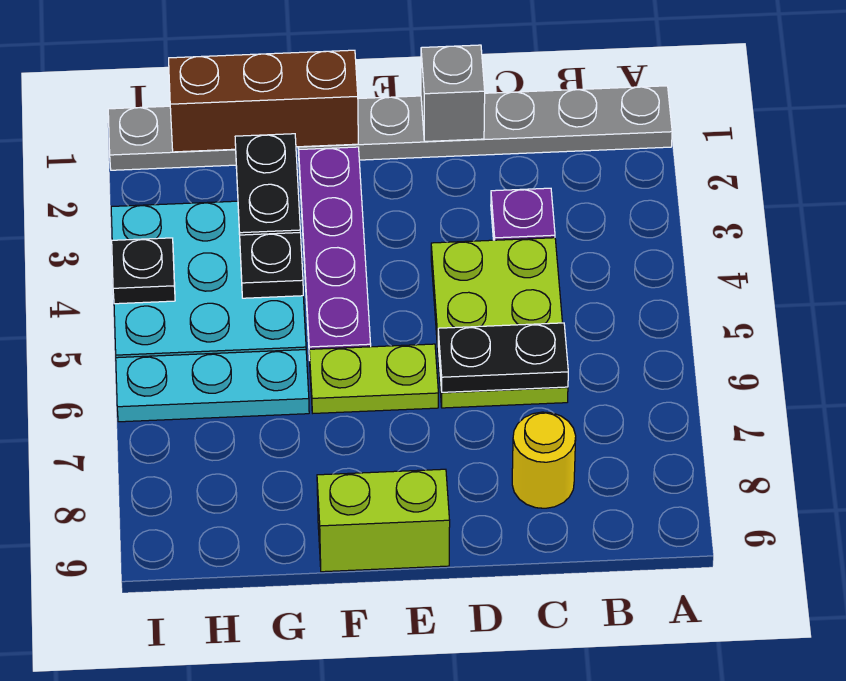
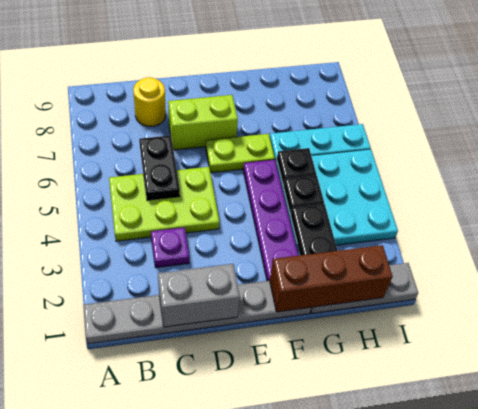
lime plate C4:D6 level 1 -> lime plate B4:D5 level 1
black plate C6:D6 level 2 -> black plate C5:C6 level 2
grey brick D1 level 2 -> grey brick C1:D1 level 2
lime brick E9:F9 level 1 -> lime brick D7:E7 level 1
black plate I4 level 2 -> black plate G5 level 2

